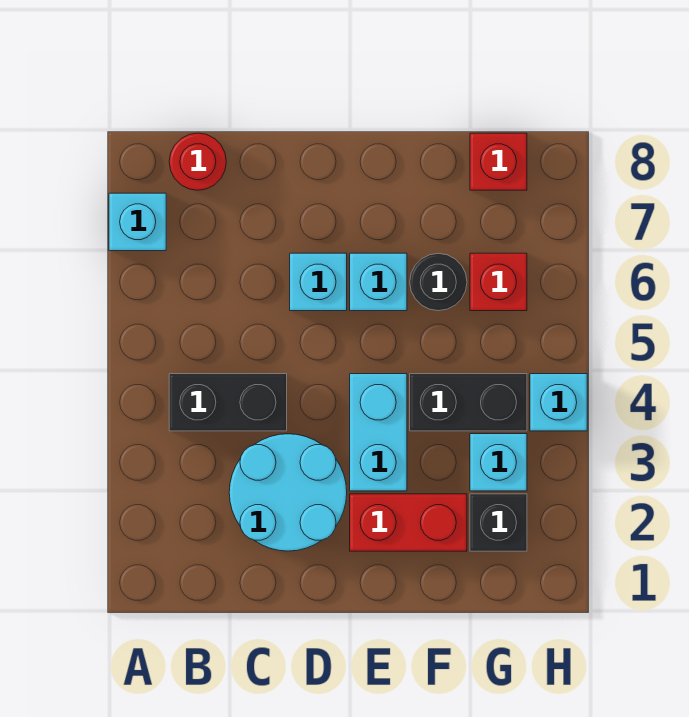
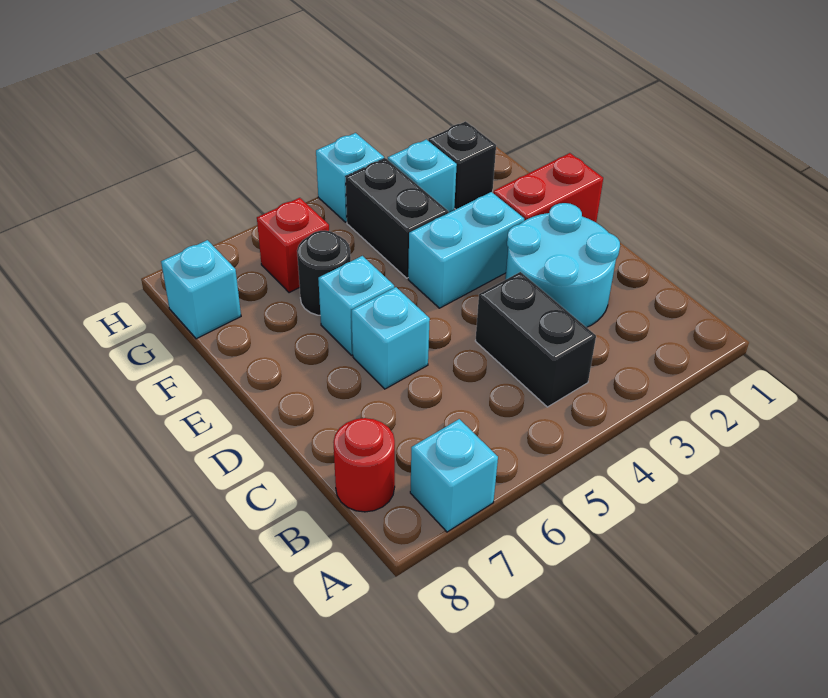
red brick E2:F2 level 1 -> red brick E1:E2 level 1
red brick G8 level 1 -> cyan brick G8 level 1

